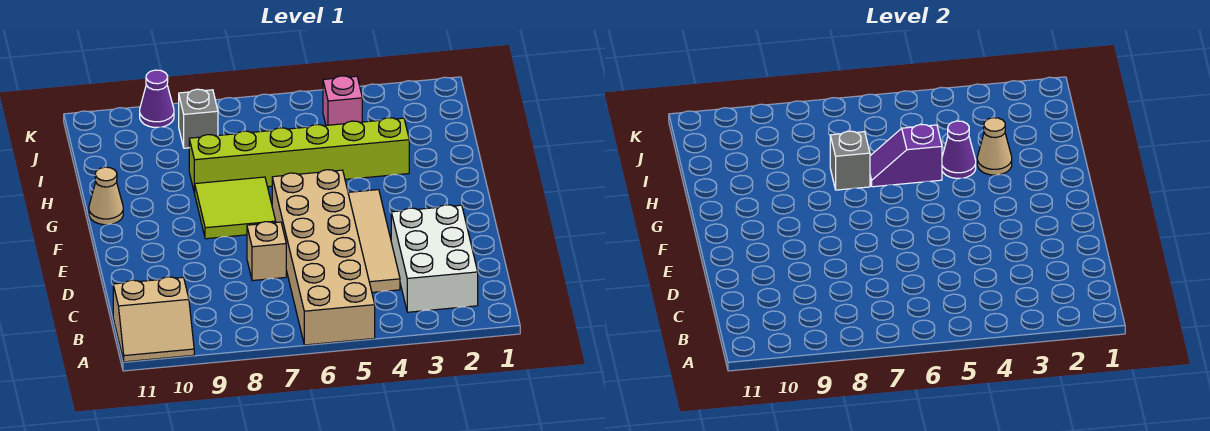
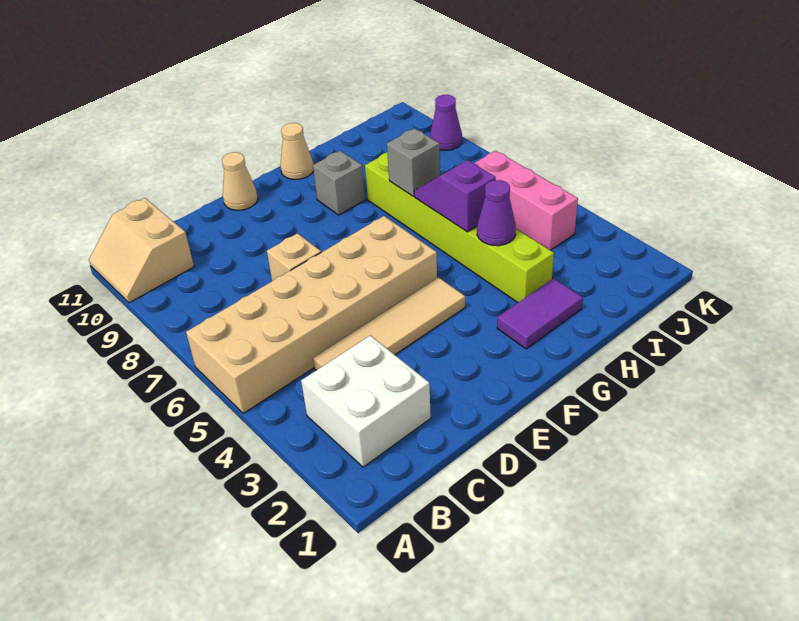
white brick B2:D3 level 1 -> white brick B2:C3 level 1
lime tile F7:G8 level 1 -> none
none -> purple tile G2:H2 level 1
tan cone H3 level 2 -> tan cone E11 level 1
pink brick J4 level 1 -> pink brick J4:J6 level 1
grey brick J8 level 1 -> grey brick G9 level 1

